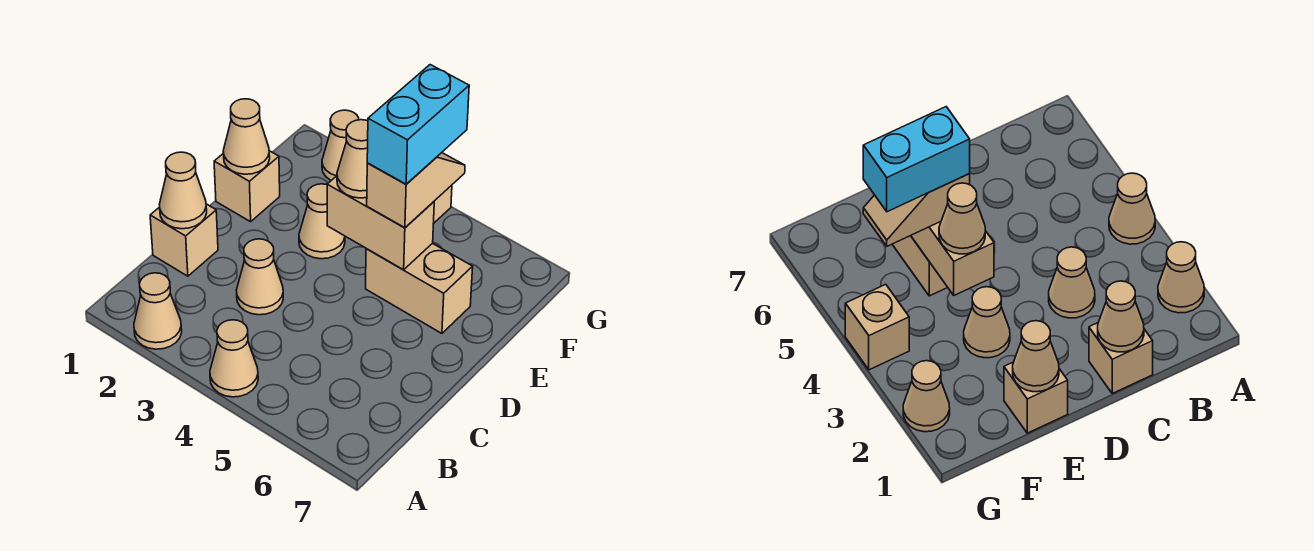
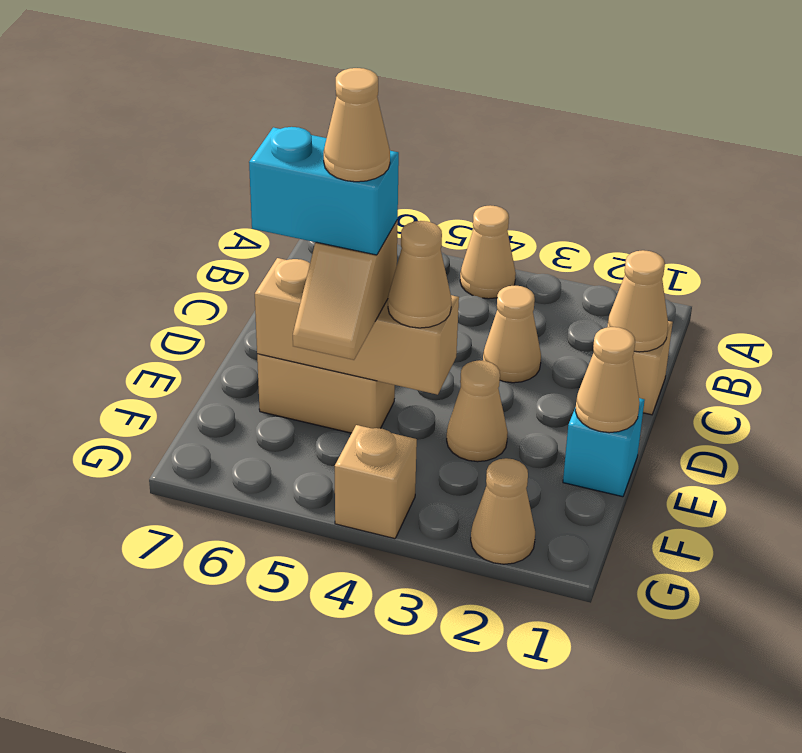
tan cone A2 level 1 -> tan cone E5 level 5
tan brick E1 level 1 -> cyan brick E1 level 1
tan brick E4:E5 level 2 -> tan brick E4:E6 level 2
cyan brick E5:F5 level 4 -> cyan brick E5:E6 level 4

